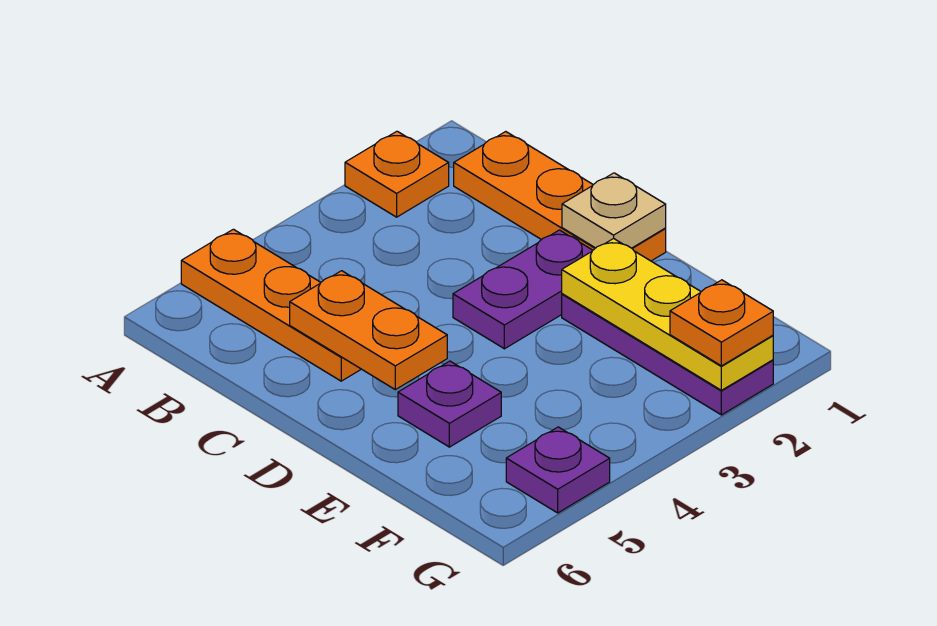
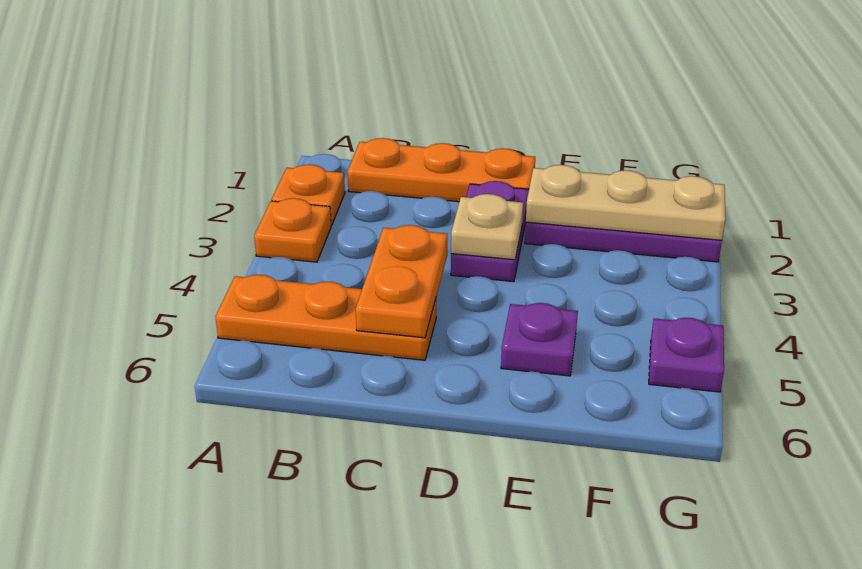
orange plate C5:D5 level 2 -> orange plate C4:C5 level 2
tan plate D1 level 2 -> tan plate D3 level 2
yellow plate E2:G2 level 2 -> tan plate E2:G2 level 2
orange plate G2 level 3 -> orange plate A3 level 1

